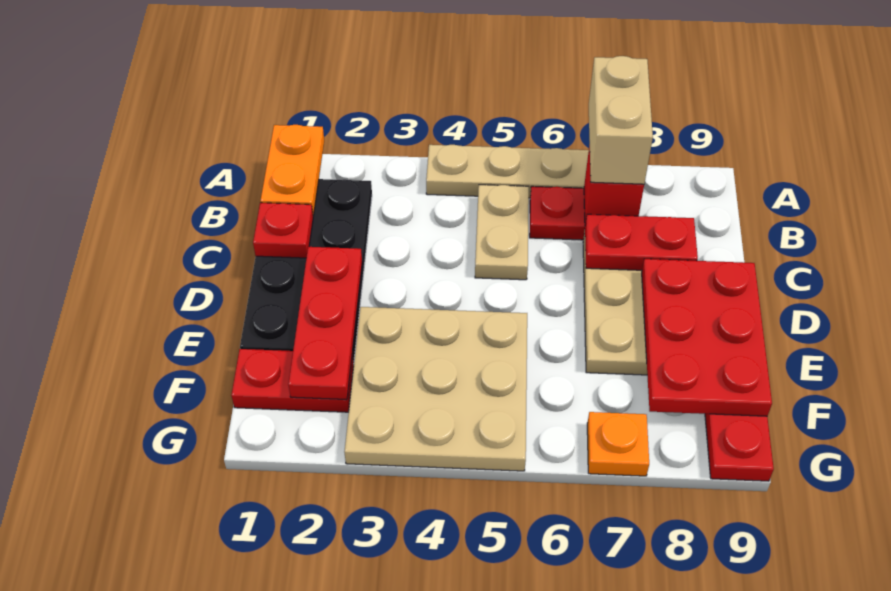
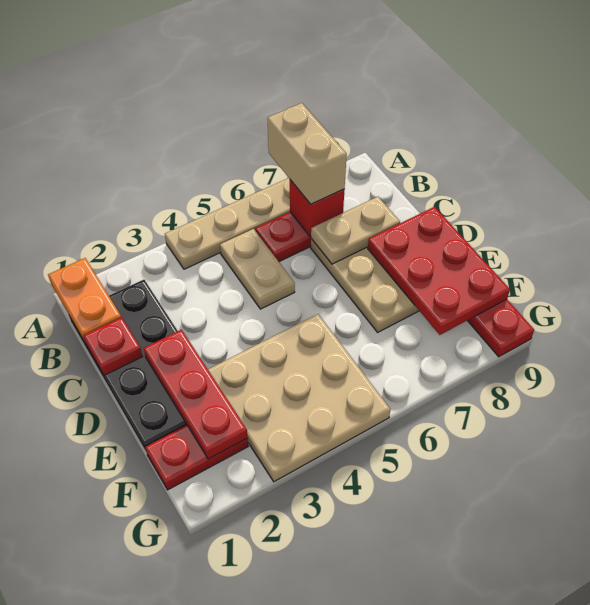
red plate C7:C8 level 2 -> tan plate C7:C8 level 2
orange plate G7 level 1 -> none

